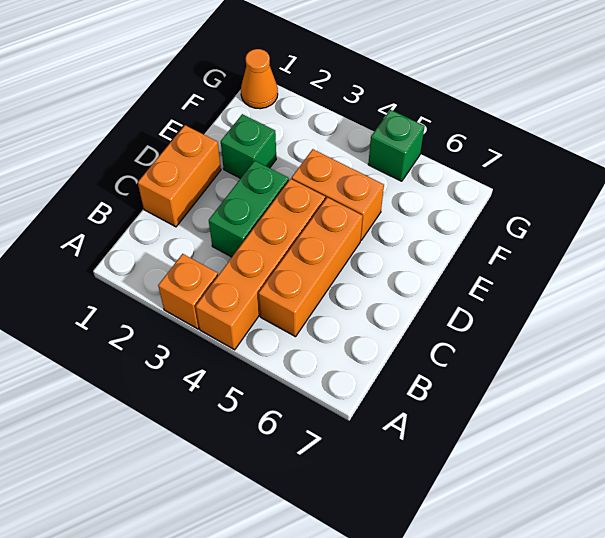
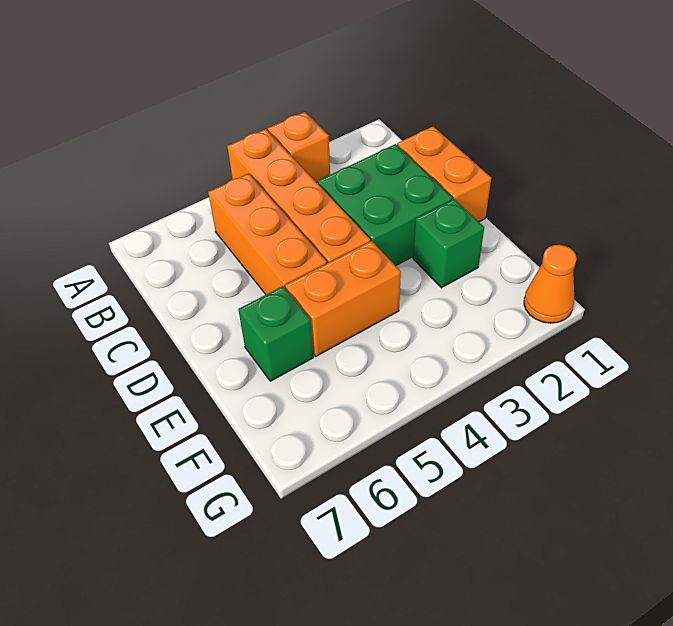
green brick C3:D3 level 1 -> green brick C2:D3 level 1
green brick G5 level 1 -> green brick E6 level 1

